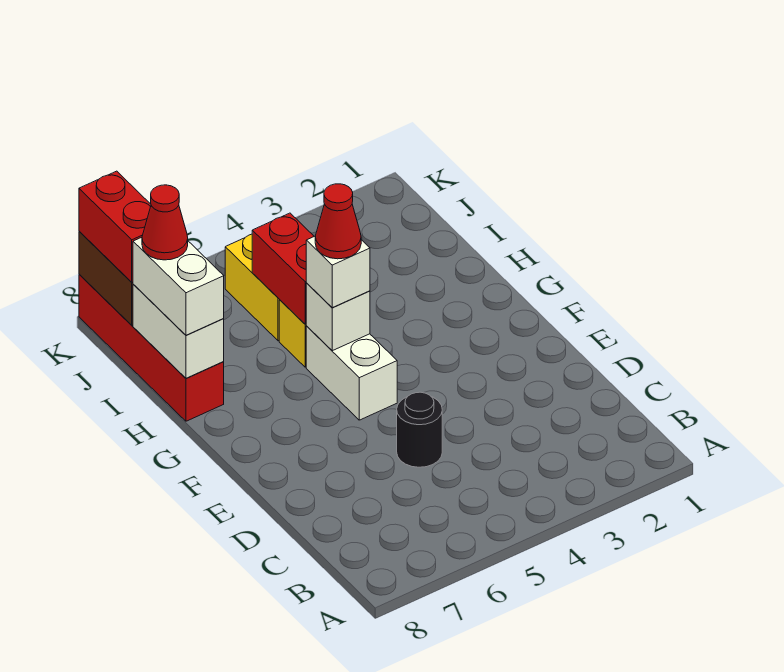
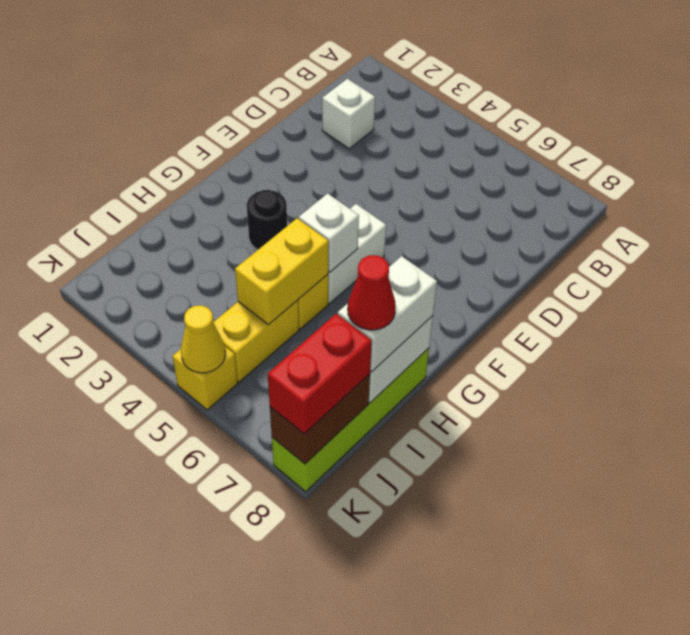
black round brick D5 level 1 -> black round brick G3 level 1
white brick G5 level 3 -> white brick C2 level 1
red cone G5 level 4 -> none
red brick H5:I5 level 2 -> yellow brick H5:I5 level 2
red brick H8:K8 level 1 -> lime brick H8:K8 level 1
none -> yellow brick K5 level 1
none -> yellow cone K5 level 2

